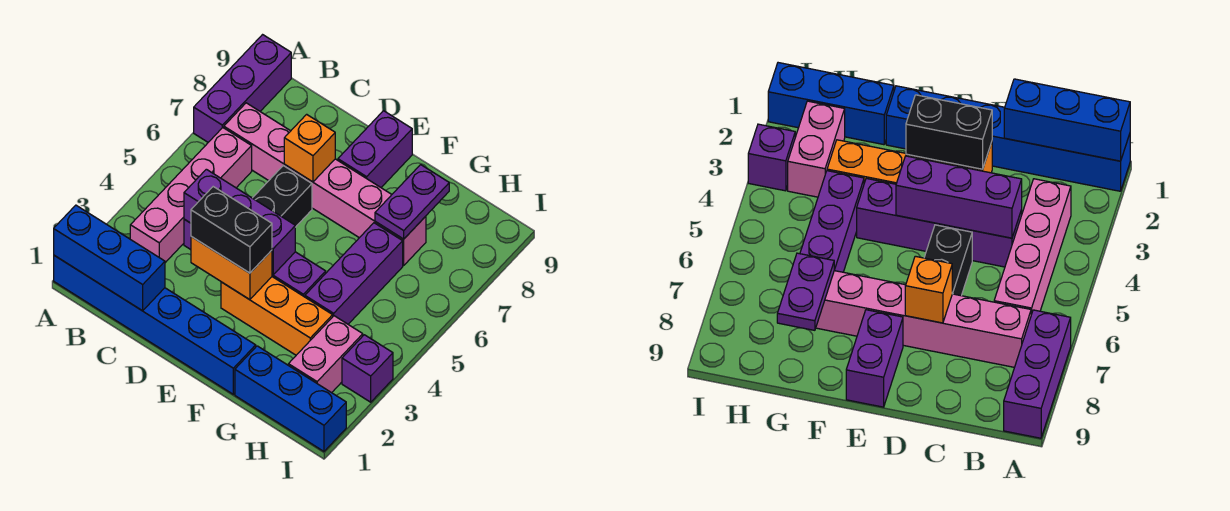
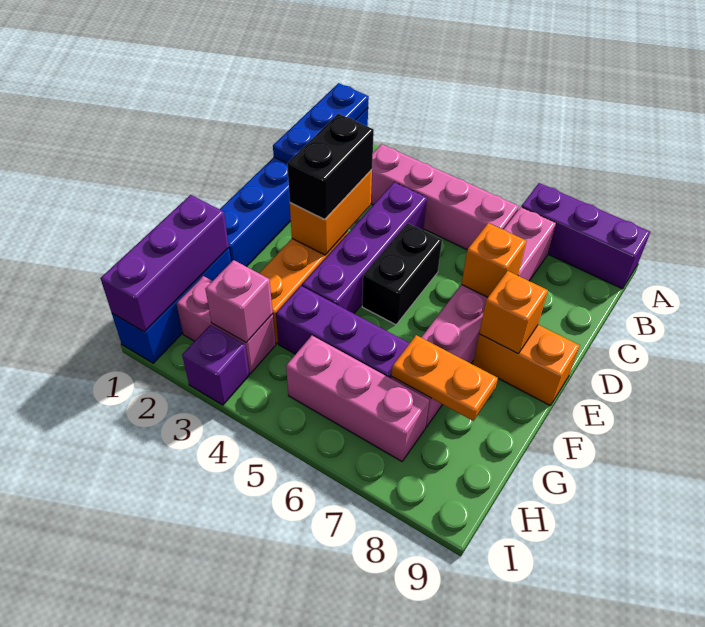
blue brick A1:C1 level 2 -> blue plate A1:C1 level 2
purple brick C4:E4 level 2 -> purple brick G1:I1 level 2
black brick D5:D6 level 1 -> black brick D5:E5 level 1
purple brick E8:E9 level 1 -> orange brick E8:E9 level 1
none -> orange brick E8 level 2
purple plate G7:G8 level 2 -> orange plate G7:G8 level 2
none -> pink brick H3 level 2
none -> pink brick H5:H7 level 1

